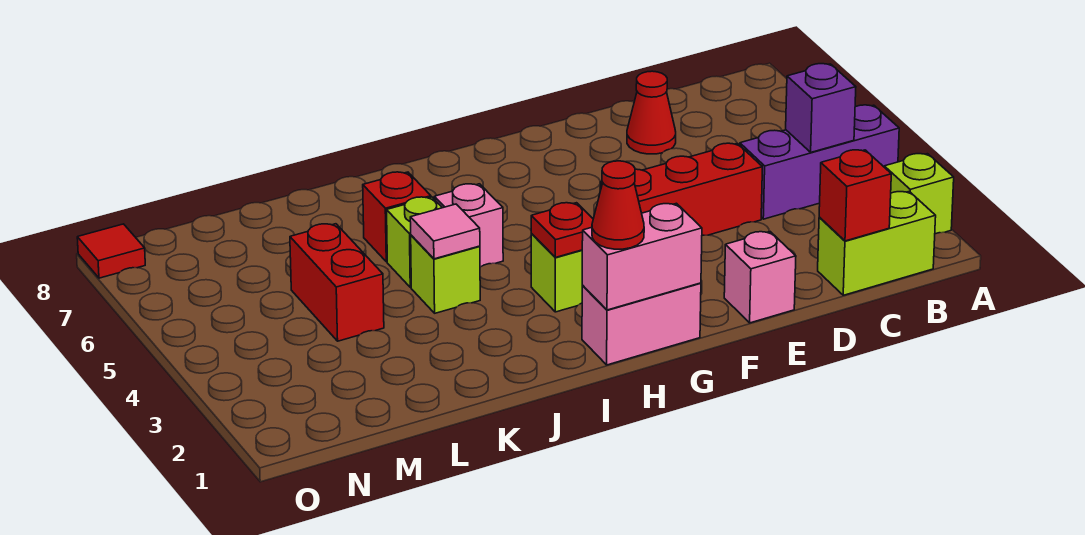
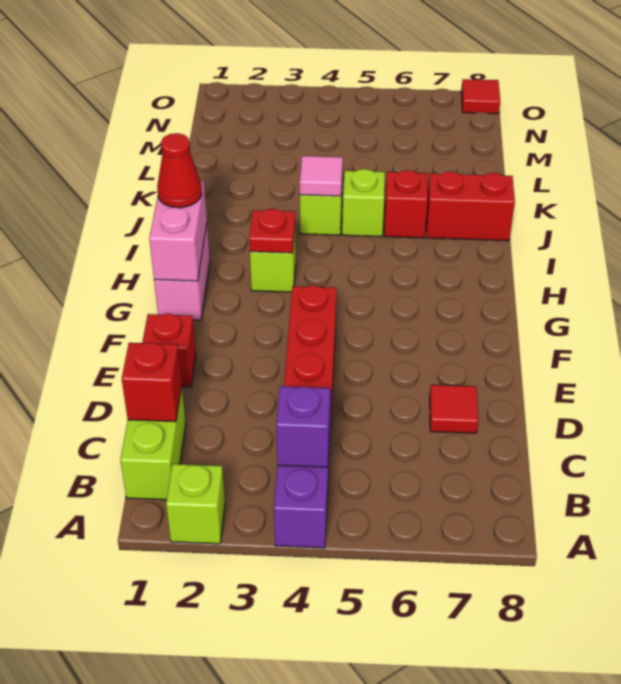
red cone D7 level 1 -> red tile D7 level 1
pink brick E1 level 1 -> red brick E1 level 1
pink brick I5 level 1 -> none
red brick L4:L5 level 1 -> red brick J7:J8 level 1

